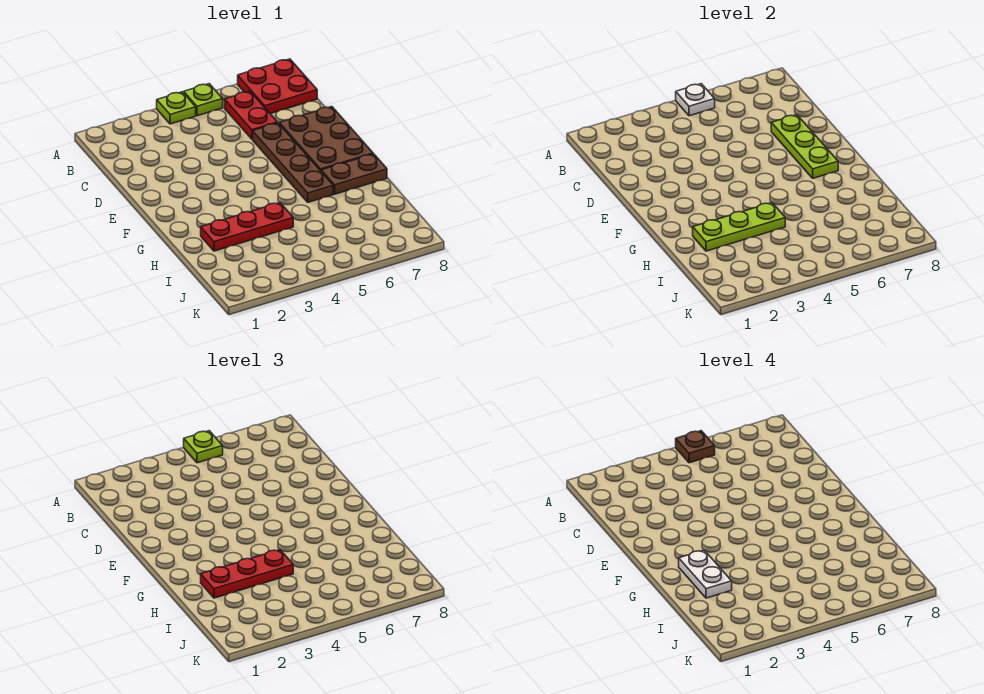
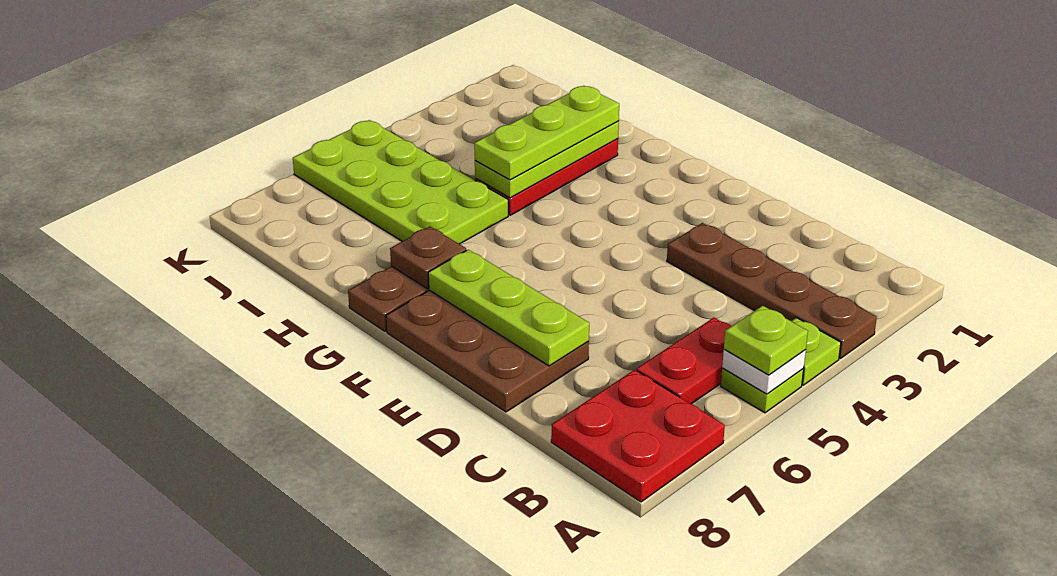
brown plate A5 level 4 -> brown plate G7 level 2
red plate B6:C6 level 1 -> red plate B5:B6 level 1
brown plate D6:G6 level 1 -> brown plate A3:D3 level 1
white plate G2:H2 level 4 -> none
red plate H2:H4 level 3 -> lime plate H2:H4 level 3
none -> lime plate H5:K6 level 1

